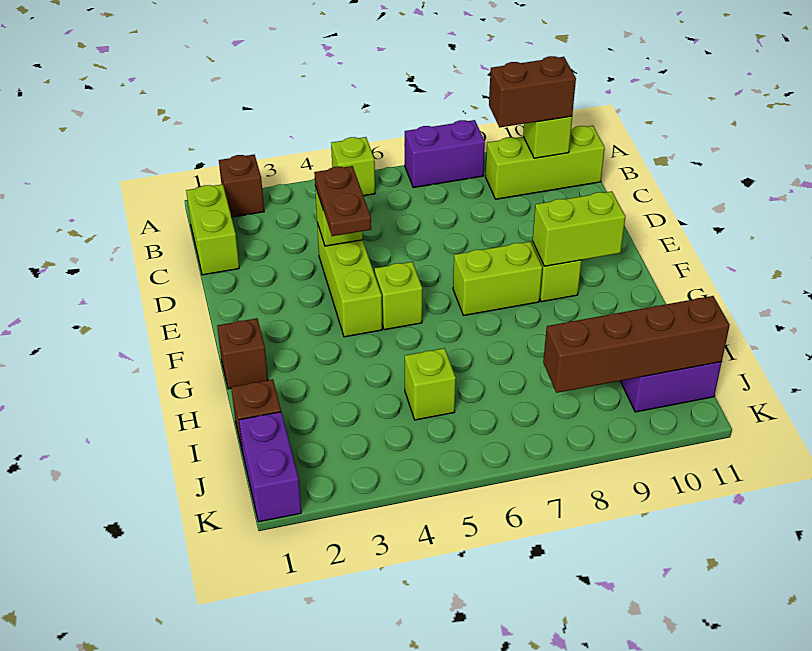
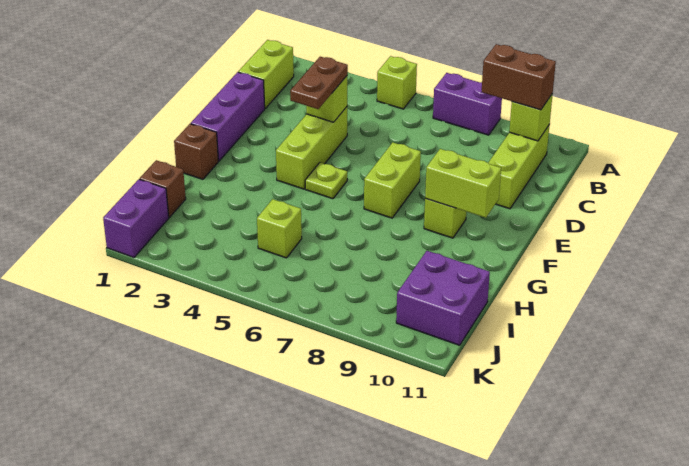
brown brick A2 level 1 -> none
lime brick B9:B11 level 1 -> lime brick B10:D10 level 1
none -> purple brick D1:F1 level 1
lime brick F5 level 1 -> lime plate F5 level 1
lime brick F7:F8 level 1 -> lime brick E7:F7 level 1
brown brick J8:J11 level 2 -> none

